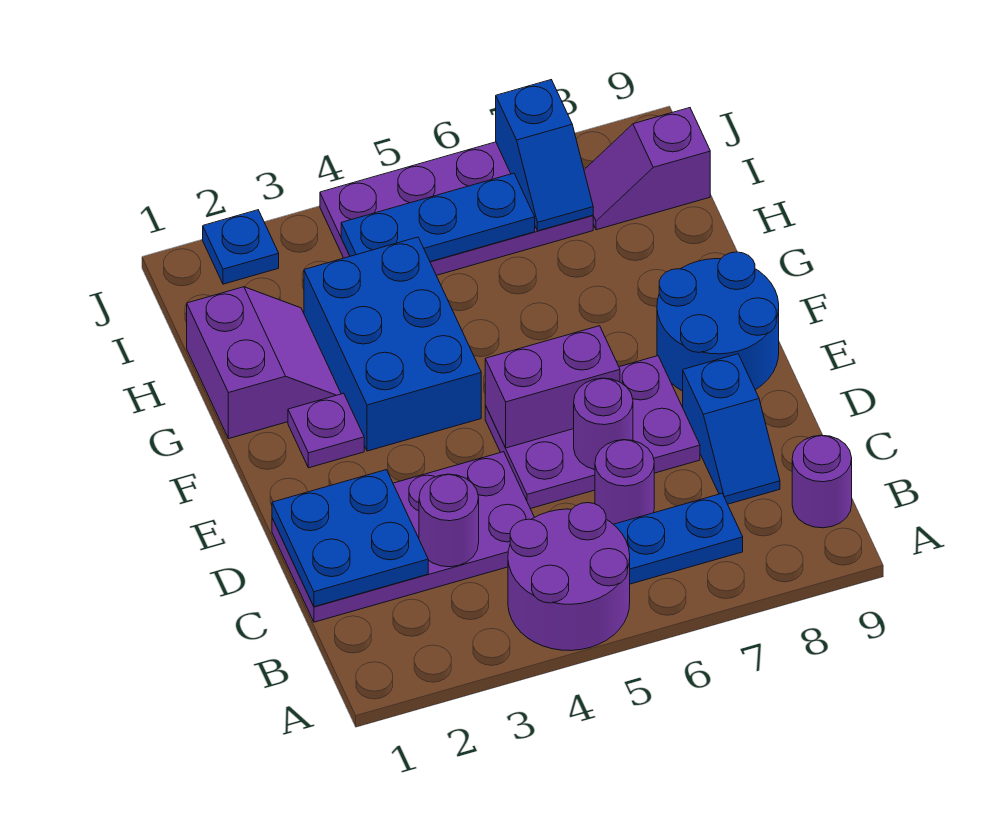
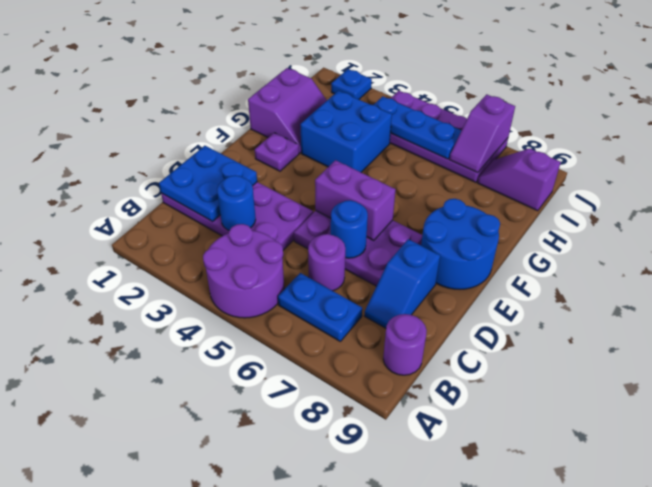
purple round brick C3 level 2 -> blue round brick C3 level 2
purple round brick D6 level 2 -> blue round brick D6 level 2
blue brick F3:H4 level 1 -> blue brick G3:H4 level 1
blue slope I7:J7 level 2 top J -> purple slope I7:J7 level 2 top J

